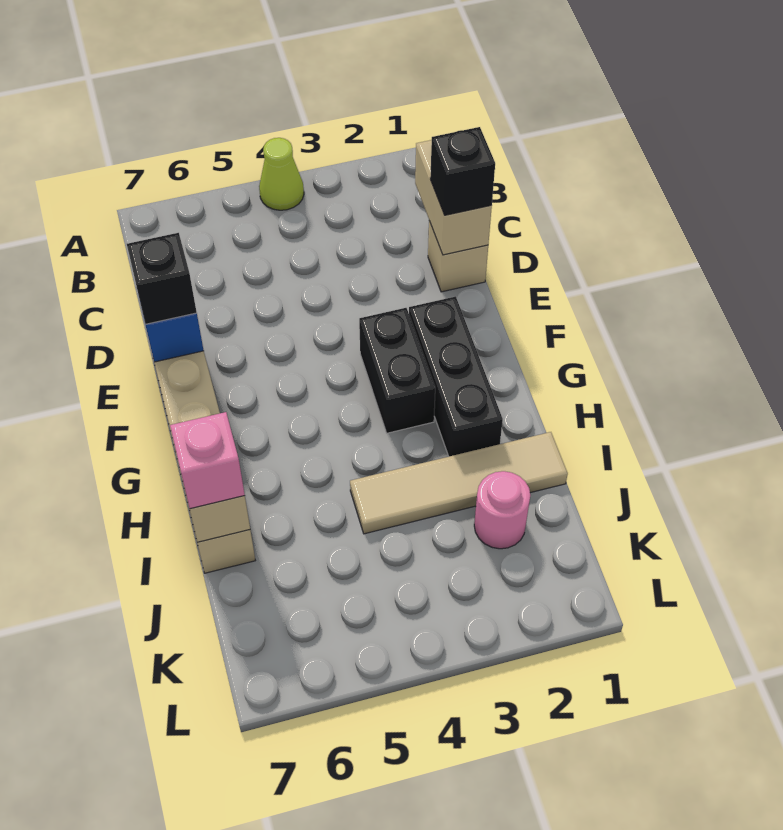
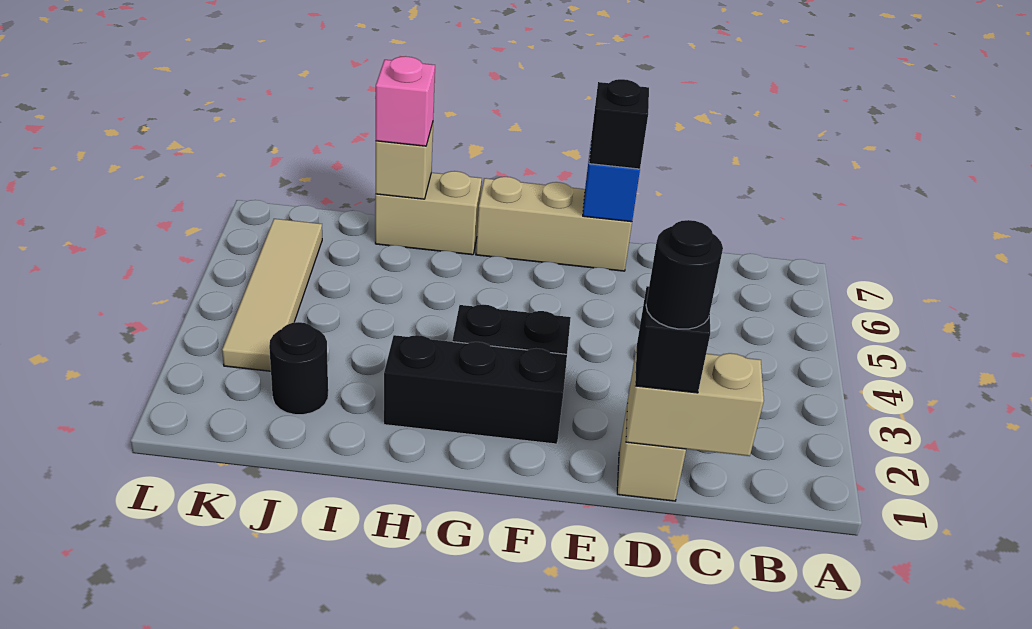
lime cone A4 level 1 -> none
none -> black round brick D1 level 4
tan tile I1:I4 level 1 -> tan tile K3:K6 level 1
pink round brick J2 level 1 -> black round brick J2 level 1

